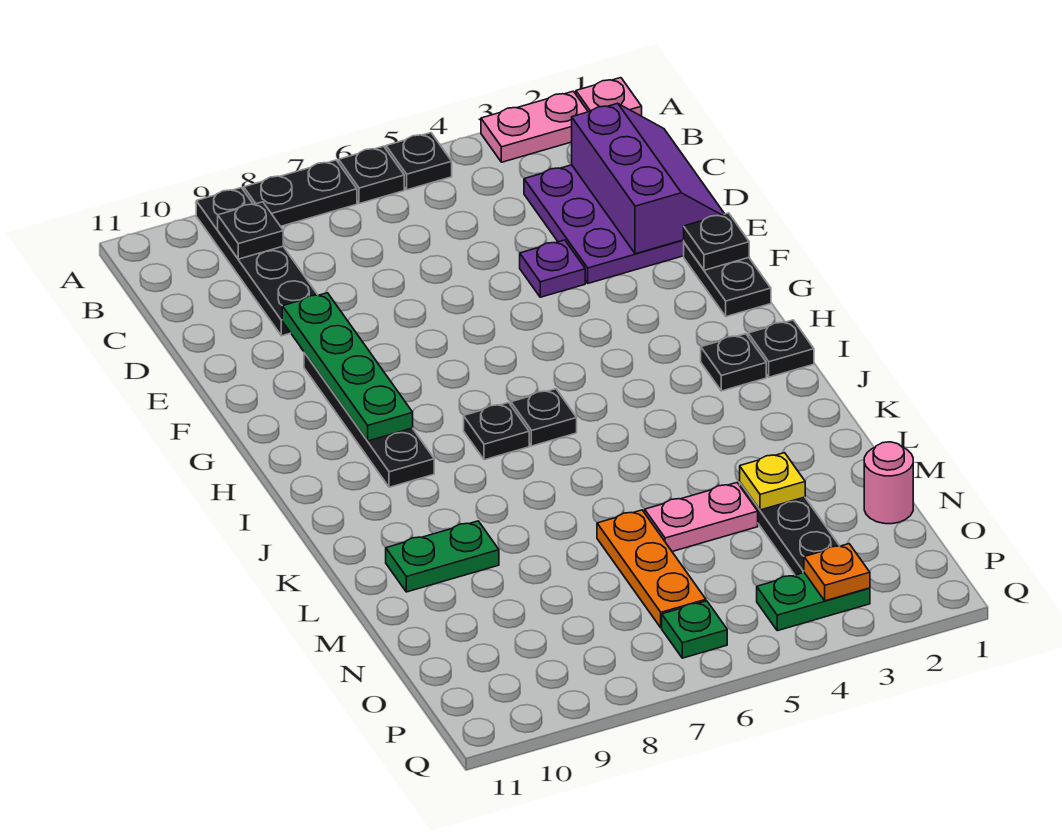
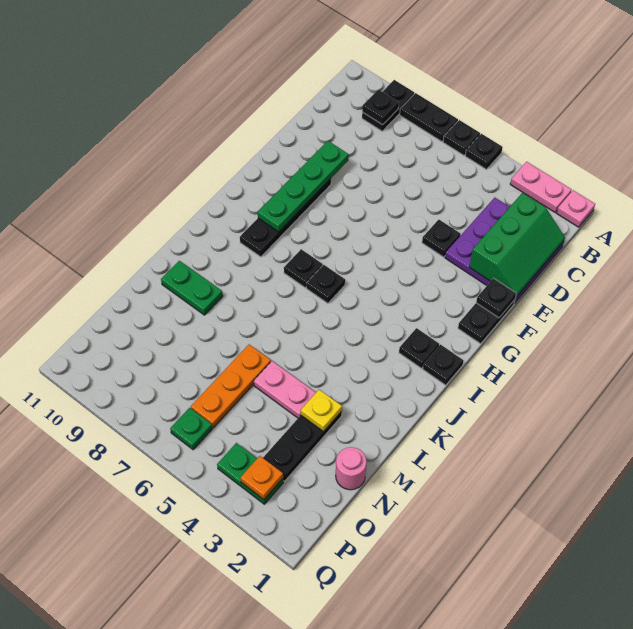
black plate A9:D9 level 1 -> black plate A9:B9 level 1
purple slope C1:E2 level 2 top 2 -> green slope C1:E2 level 2 top 2
purple plate E4 level 1 -> black plate E4 level 1

